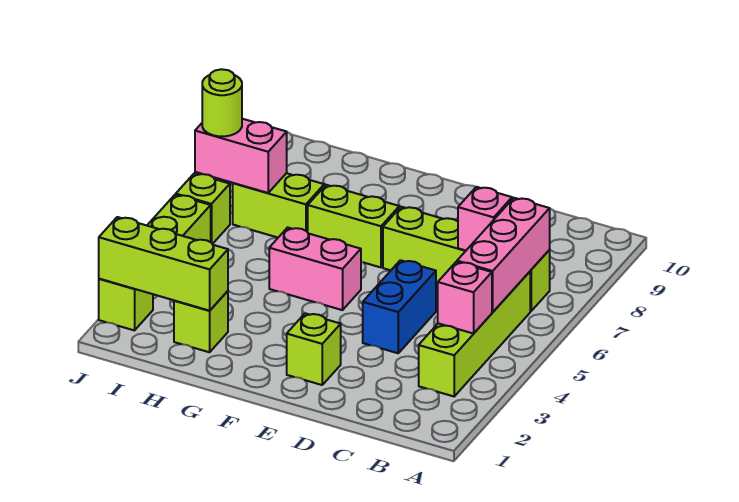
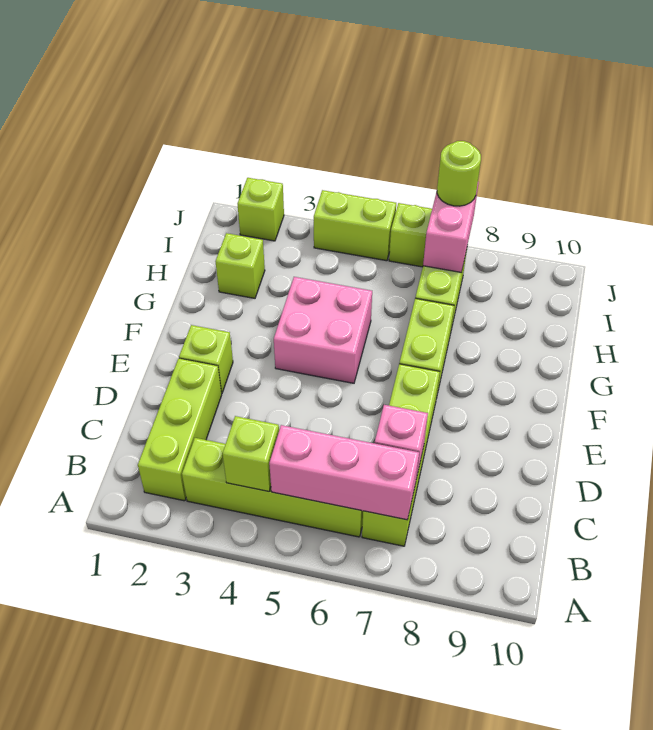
pink brick B4 level 2 -> lime brick B4 level 2
blue brick D4:D5 level 1 -> none
pink brick F5:G5 level 1 -> pink brick F4:G5 level 1
lime brick H2:J2 level 2 -> lime brick B2:D2 level 1

